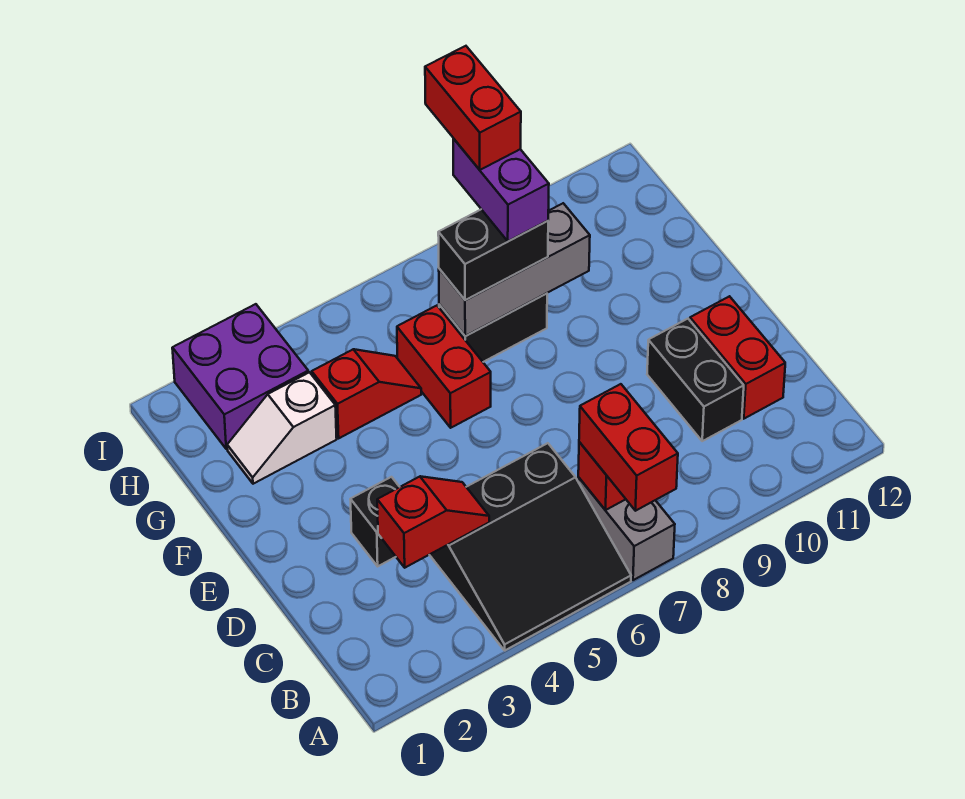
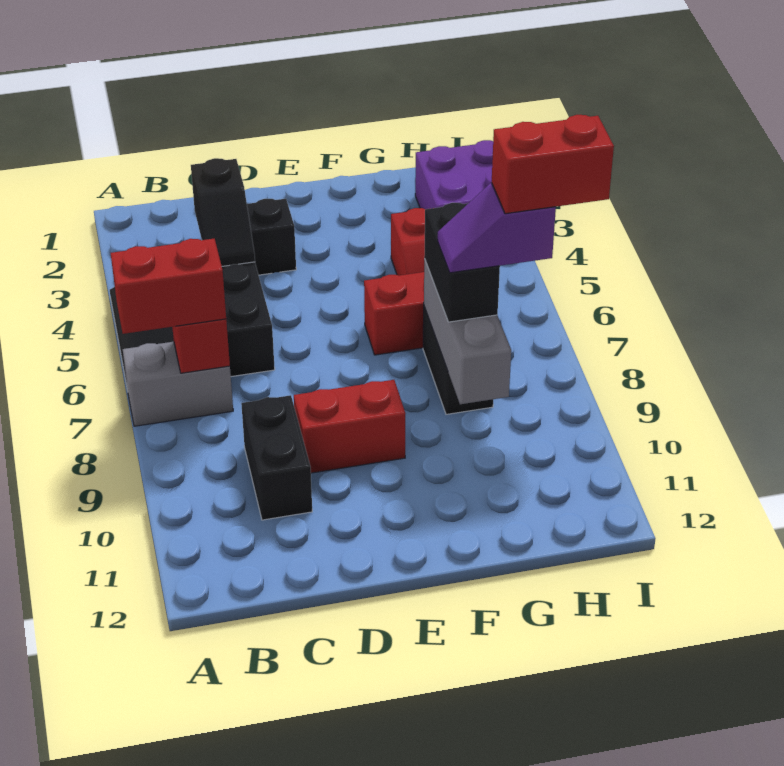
red slope C3:C4 level 2 top 3 -> black slope C3:C4 level 2 top 3
black brick C10:D10 level 1 -> black brick C9:C10 level 1
red brick C11:D11 level 1 -> red brick D9:E9 level 1
white slope G2:G3 level 1 top 3 -> none
purple brick G8:H8 level 4 -> purple slope G8:H8 level 4 top H

